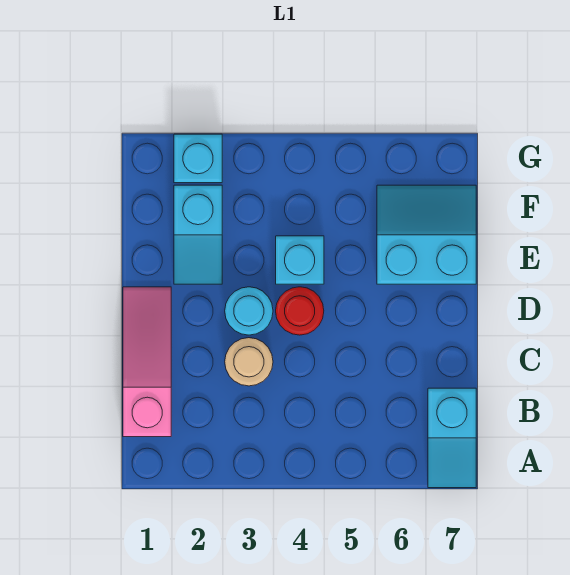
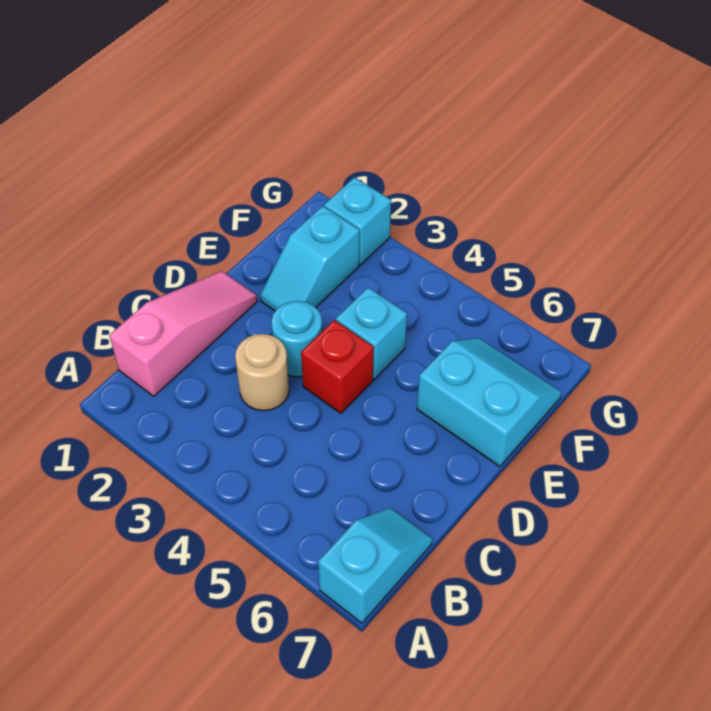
cyan slope A7:B7 level 1 top B -> cyan slope A7:B7 level 1 top A
red round brick D4 level 1 -> red brick D4 level 1

